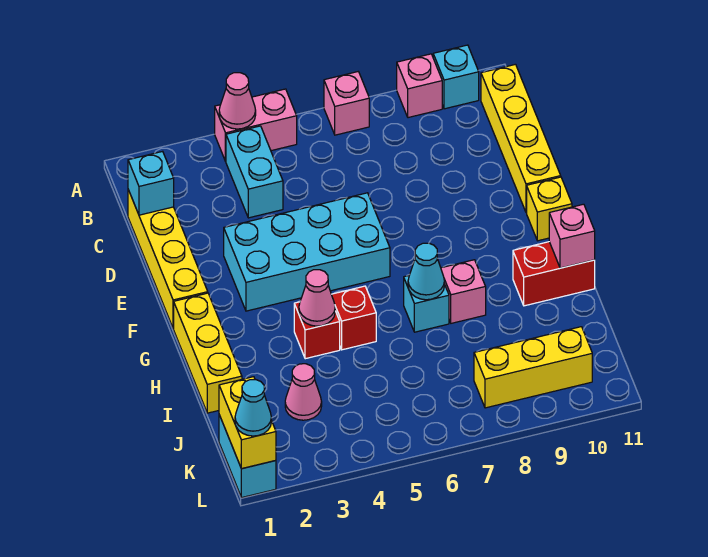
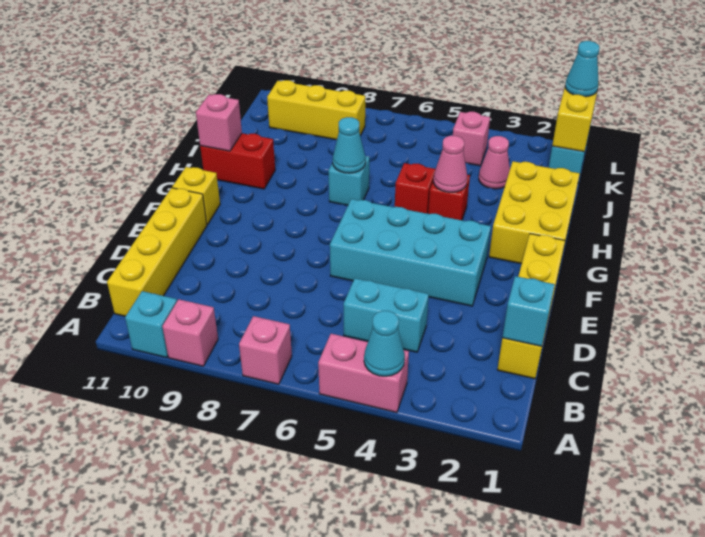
pink cone A4 level 2 -> cyan cone A4 level 2
cyan brick B4:C4 level 1 -> cyan brick C4:C5 level 1
yellow brick G1:I1 level 1 -> yellow brick G1:I2 level 1
pink brick H8 level 1 -> pink brick K4 level 1

